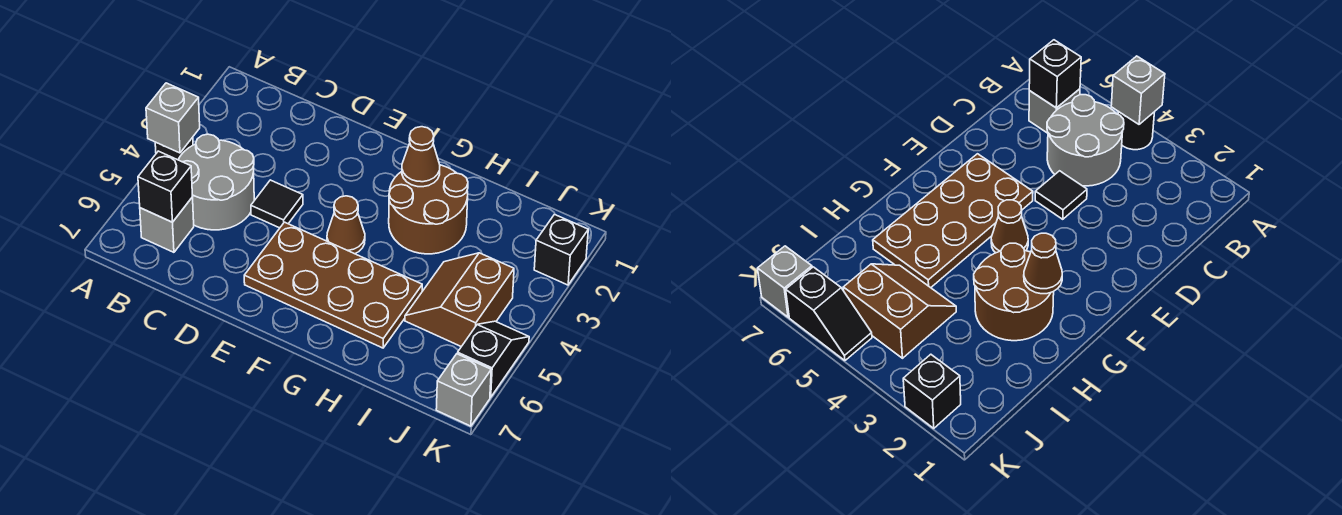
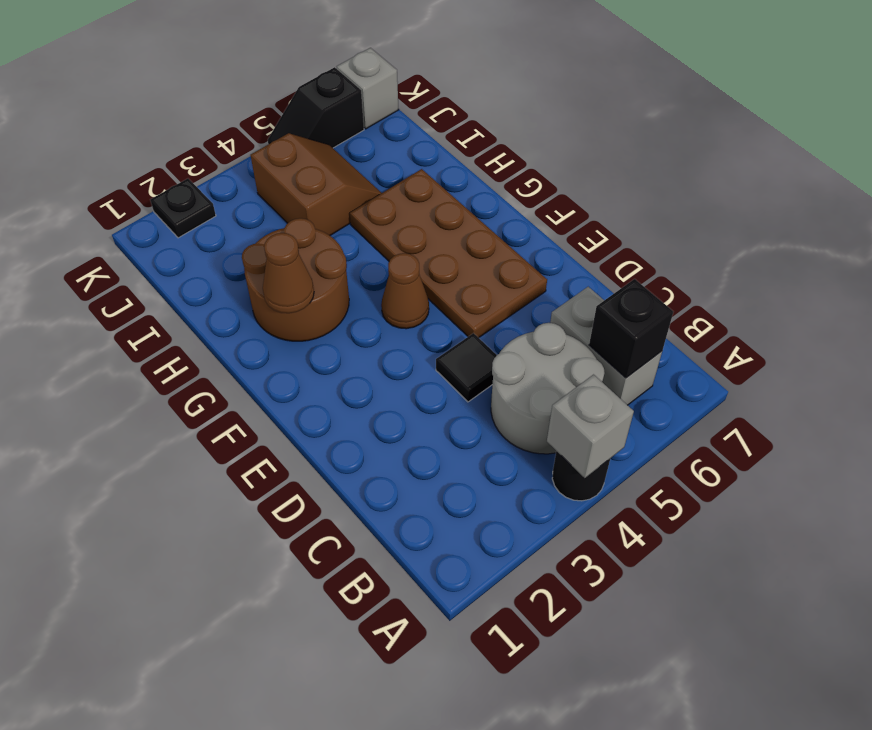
grey brick B6 level 1 -> grey brick B6:C6 level 1
brown slope I4:J5 level 1 top J -> brown slope I4:J5 level 1 top 4
black brick K2 level 1 -> black plate K2 level 1

